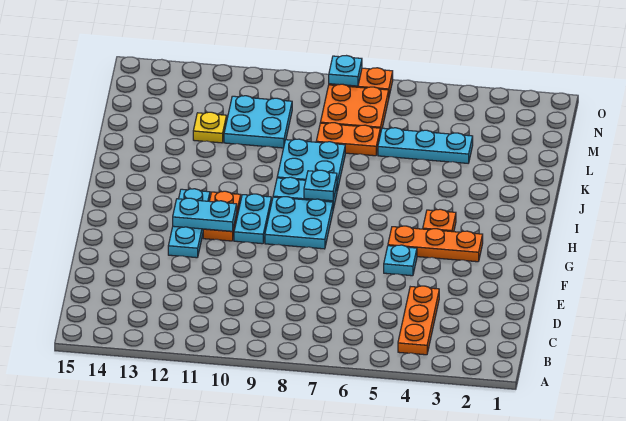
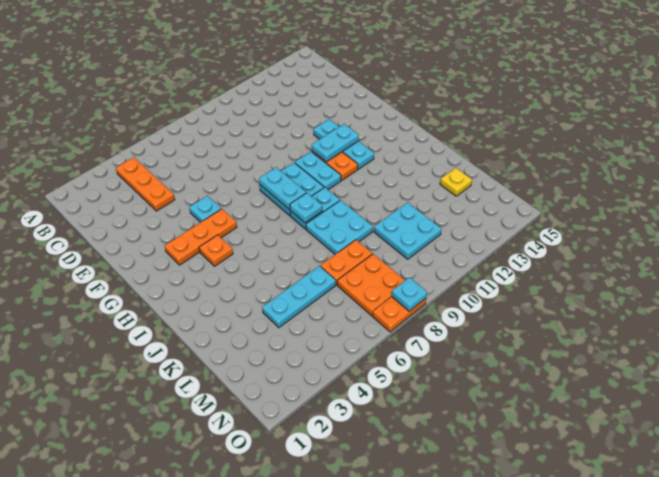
none -> cyan plate G8:H8 level 2
yellow plate L12 level 1 -> yellow plate L14 level 1

